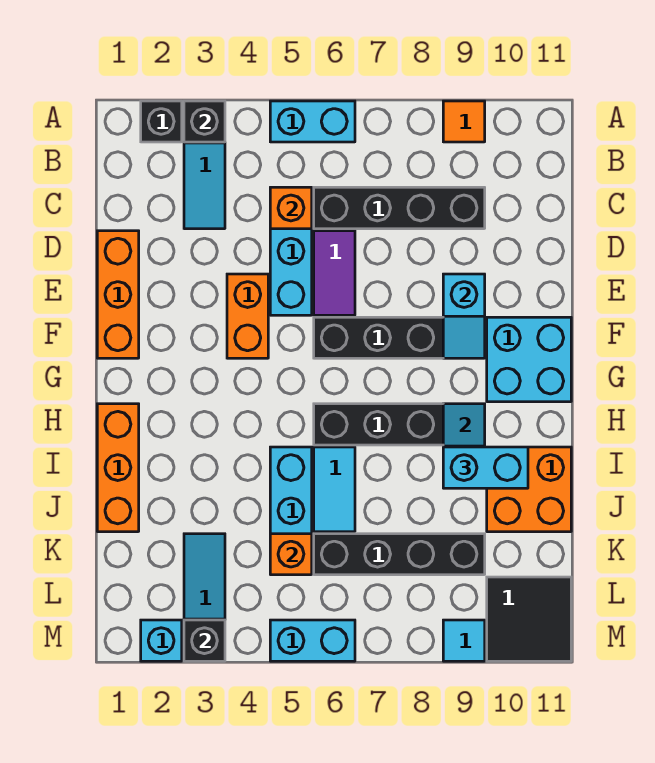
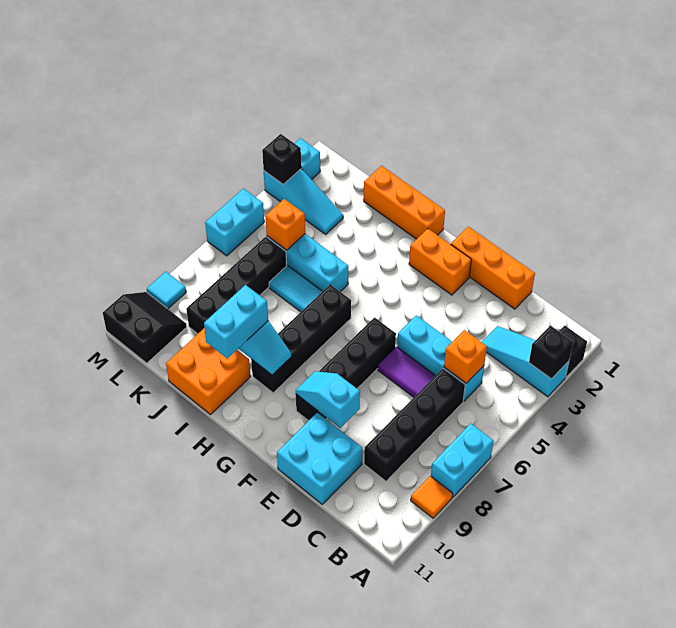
cyan brick A5:A6 level 1 -> cyan brick A7:A8 level 1
orange brick E4:F4 level 1 -> orange brick F2:G2 level 1
cyan brick F10:G11 level 1 -> cyan brick D10:E11 level 1
black tile L10:M11 level 1 -> black slope L10:M11 level 1 top 11

